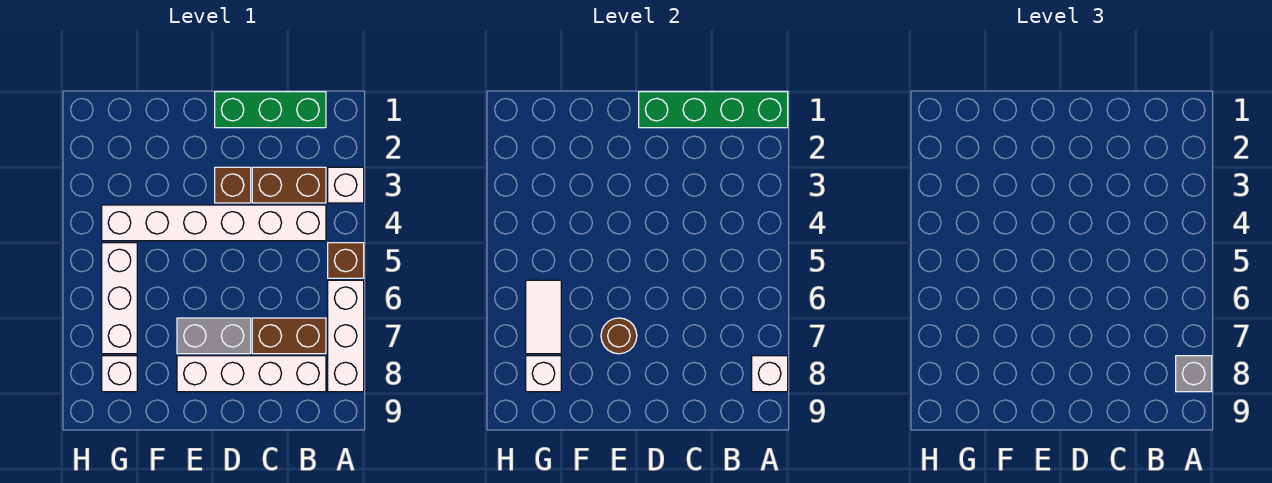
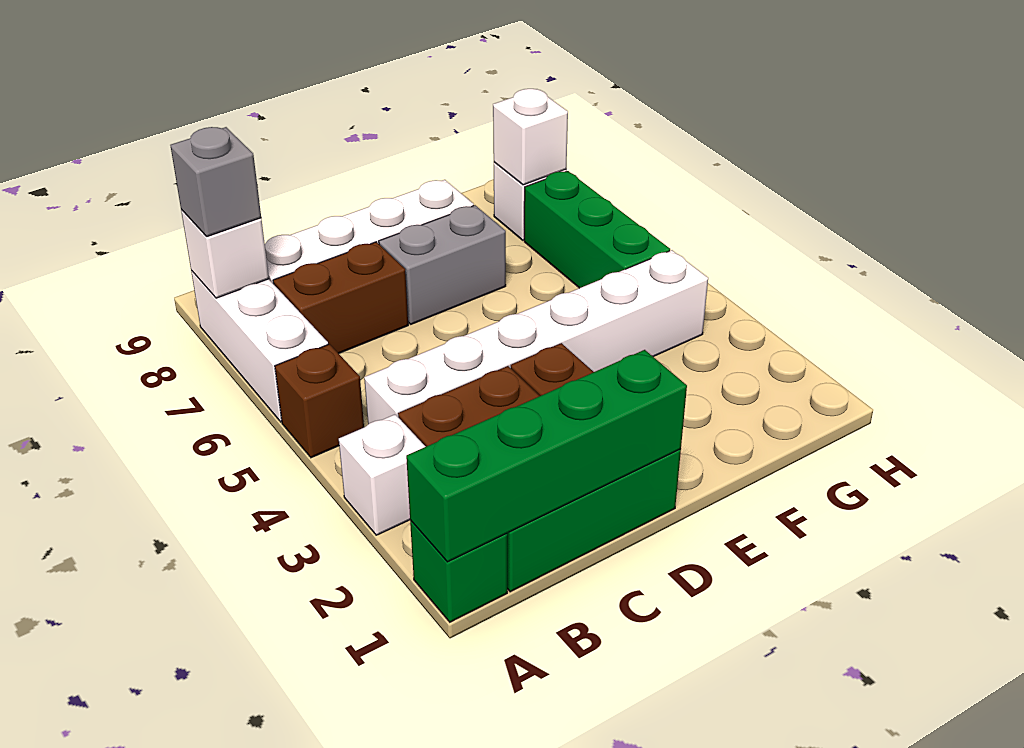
none -> green brick A1 level 1
brown round brick E7 level 2 -> none
white brick G5:G7 level 1 -> green brick G5:G7 level 1
white tile G6:G7 level 2 -> none

